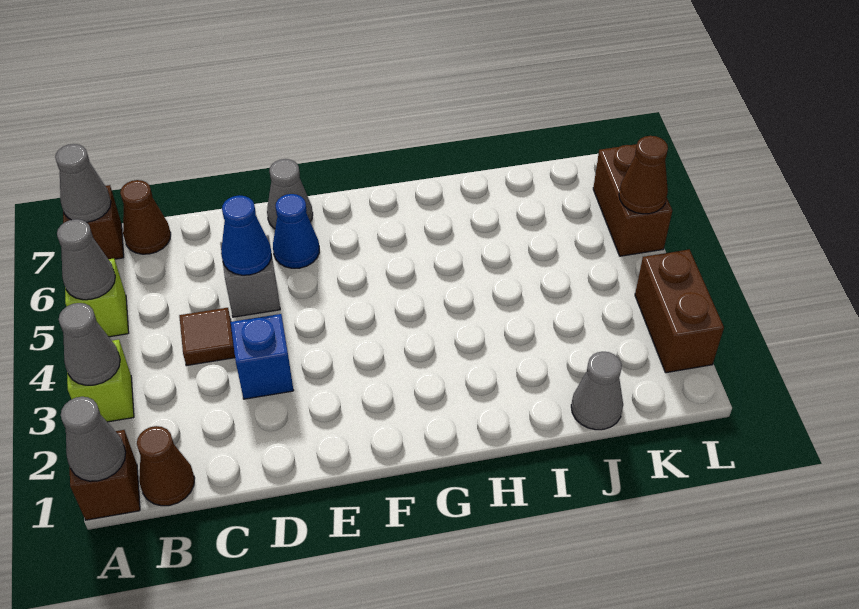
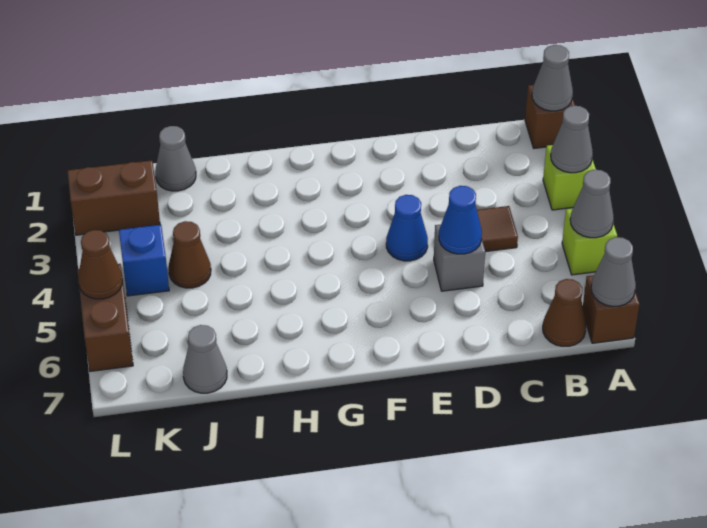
brown cone B1 level 1 -> brown cone J4 level 1
blue brick D3 level 1 -> blue brick K4 level 1
blue cone E6 level 1 -> blue cone E4 level 1
grey cone E7 level 1 -> grey cone J7 level 1
brown brick L2:L3 level 1 -> brown brick K2:L2 level 1

